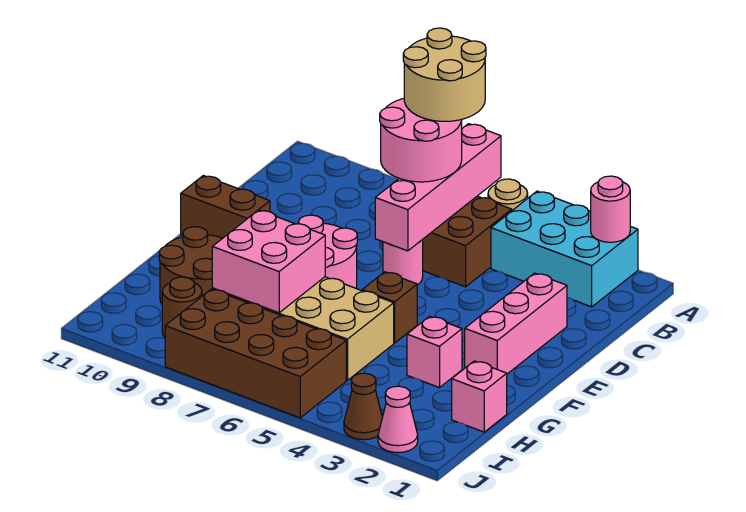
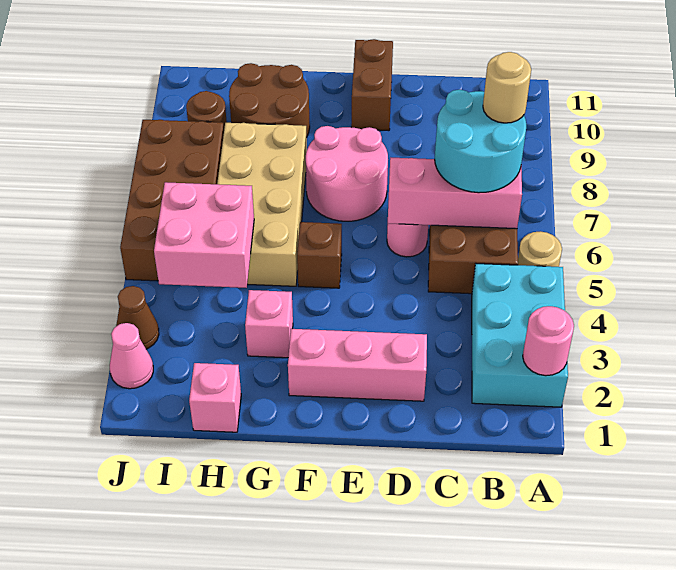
pink brick A6:D6 level 2 -> pink brick B6:D6 level 2
tan round brick A6:B7 level 4 -> tan round brick B7 level 4
pink round brick B6:C7 level 3 -> cyan round brick B6:C7 level 3
pink brick G7:H8 level 2 -> pink brick H4:I5 level 2

